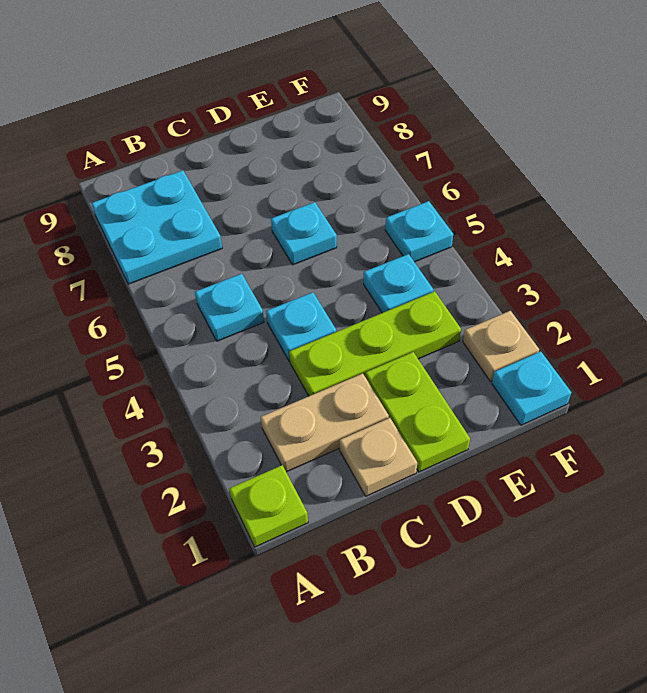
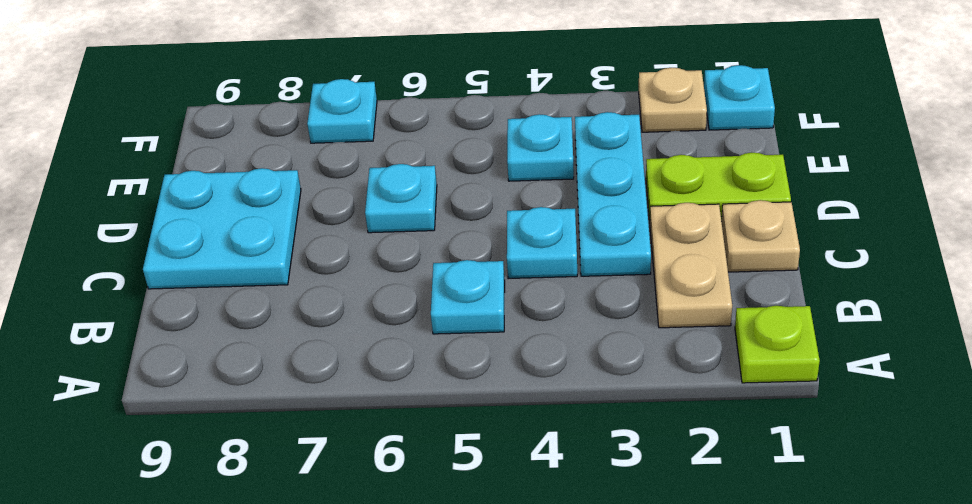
cyan plate A7:B8 level 1 -> cyan plate C8:D9 level 1
lime plate C3:E3 level 1 -> cyan plate C3:E3 level 1
cyan plate F5 level 1 -> cyan plate F7 level 1

